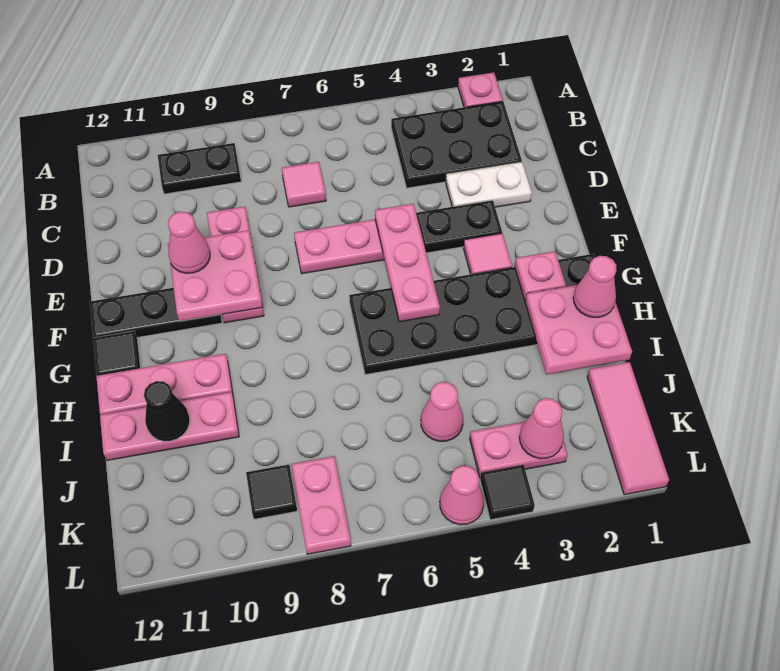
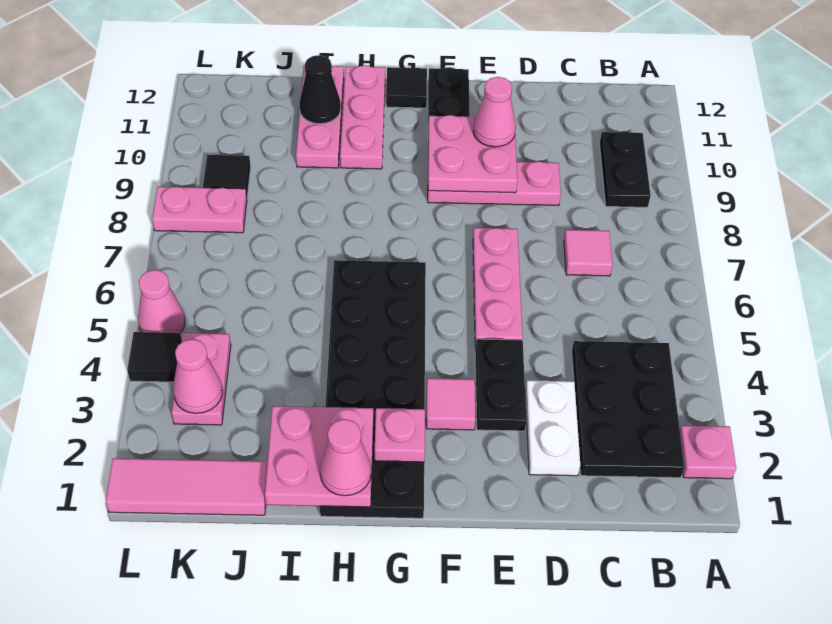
pink plate E5:G5 level 2 -> none
pink cone J5 level 1 -> none

